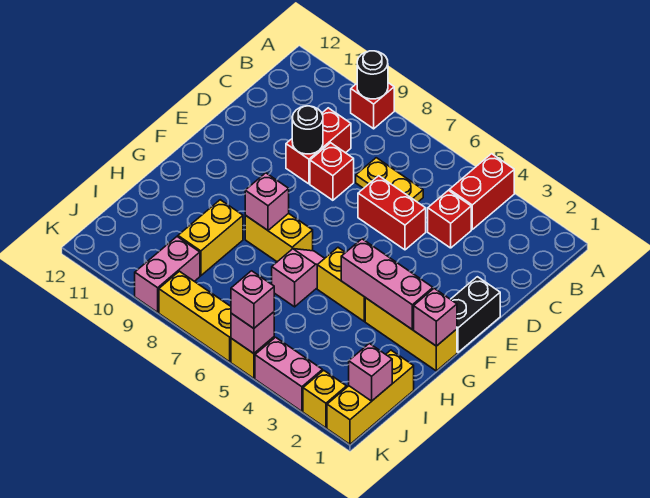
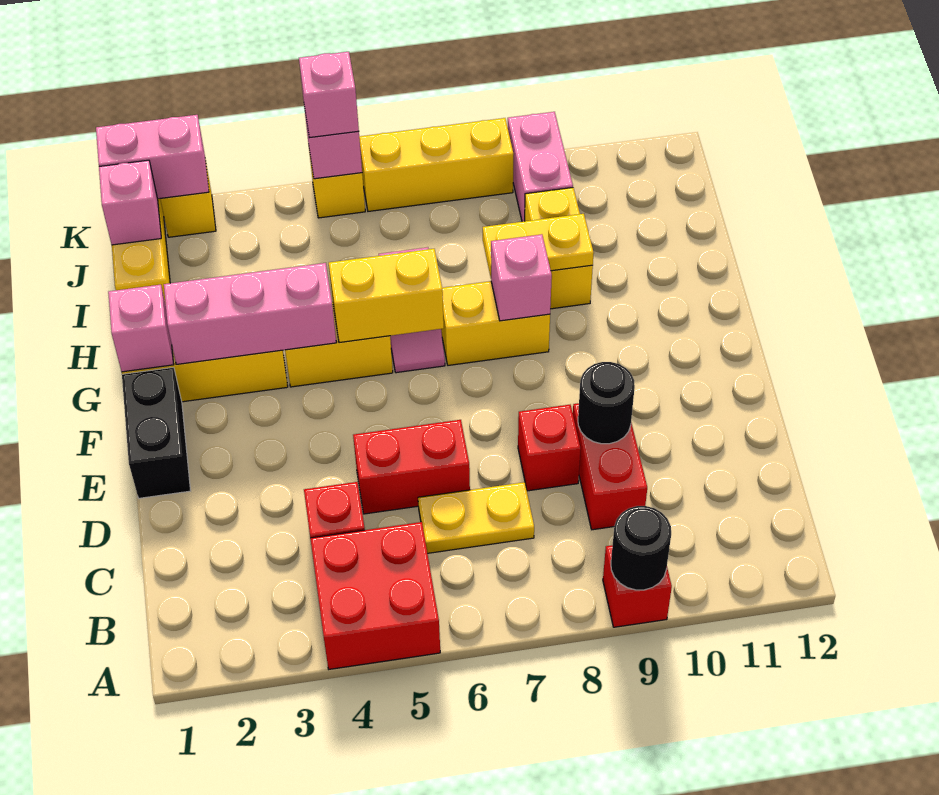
red brick A4:B4 level 1 -> red brick A4:B5 level 1
none -> yellow brick G5:G6 level 2
none -> yellow plate H8:H9 level 2
pink brick K3:K4 level 1 -> pink brick K1:K2 level 2

